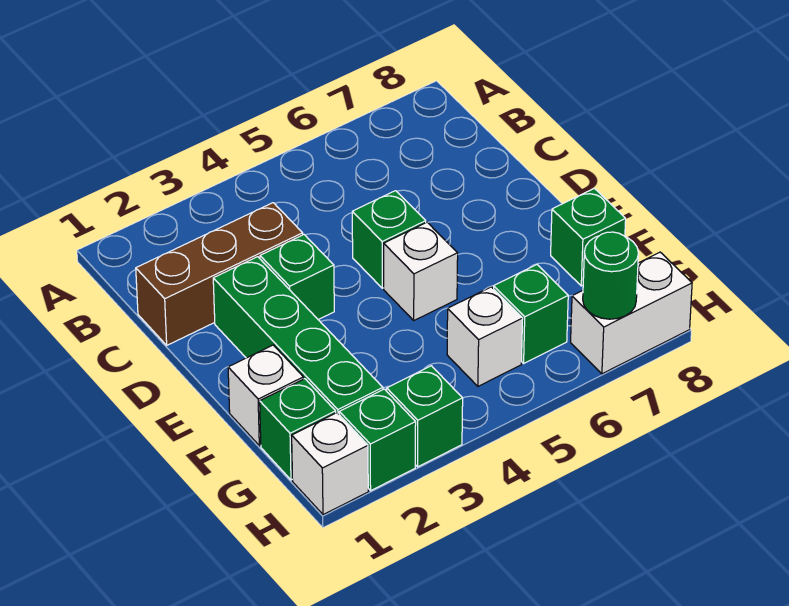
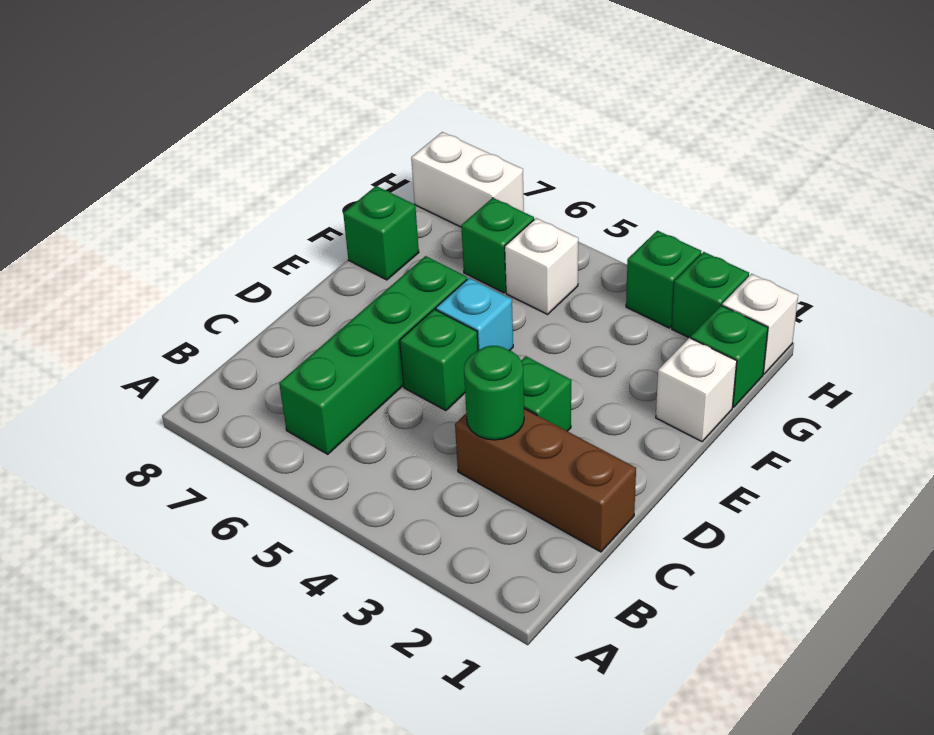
green brick D2:G2 level 1 -> green brick B6:E6 level 1
white brick E5 level 1 -> cyan brick E5 level 1
green round brick H7 level 2 -> green round brick C3 level 2

